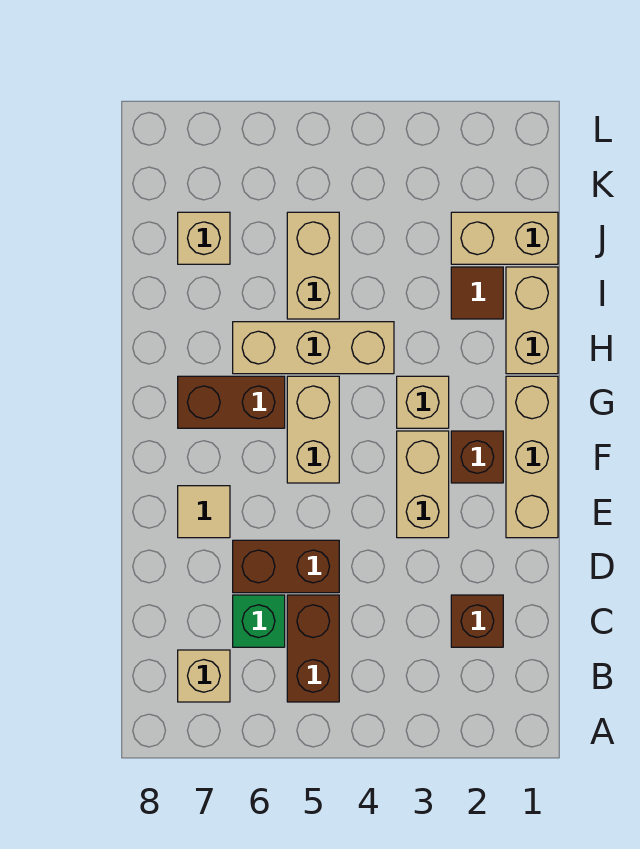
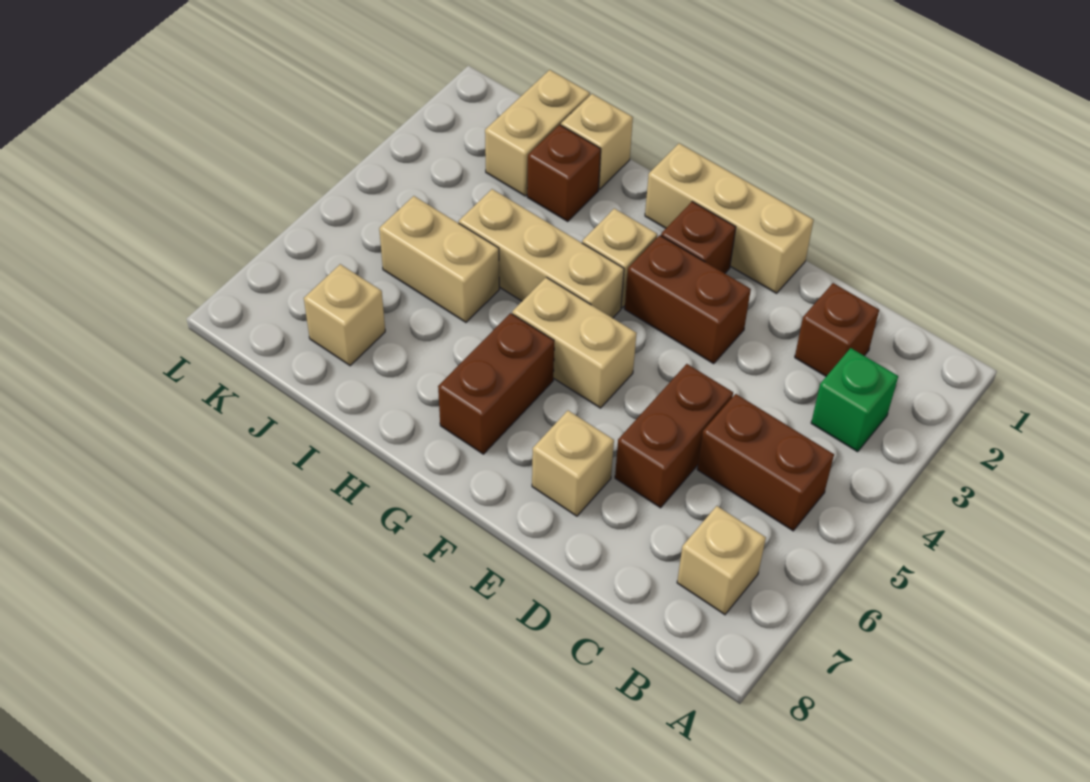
green brick C6 level 1 -> green brick B3 level 1
tan brick E3:F3 level 1 -> brown brick E3:F3 level 1
tan tile E7 level 1 -> tan brick E7 level 1
tan brick H1:I1 level 1 -> tan brick I1 level 1
tan brick H4:H6 level 1 -> tan brick G4:I4 level 1
brown tile I2 level 1 -> brown brick I2 level 1

